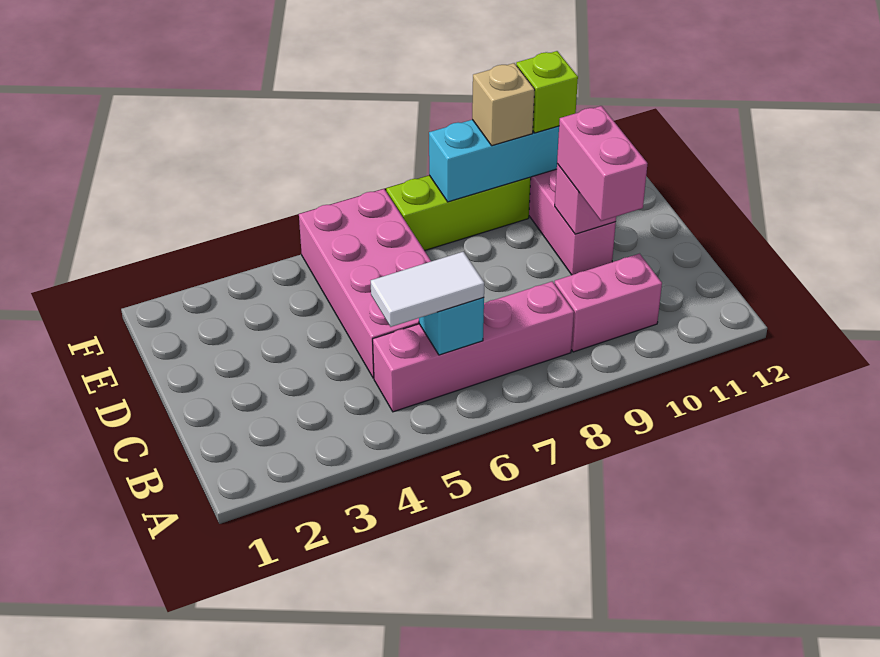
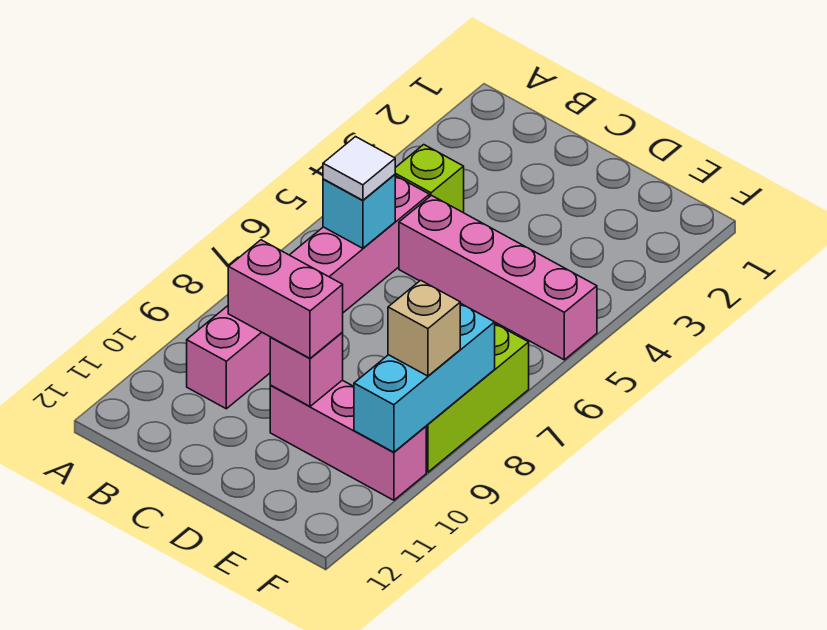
white tile B5:B6 level 3 -> white tile B6 level 3
pink brick C5:F6 level 1 -> pink brick C5:F5 level 1
lime brick F10 level 3 -> lime brick B4 level 1

